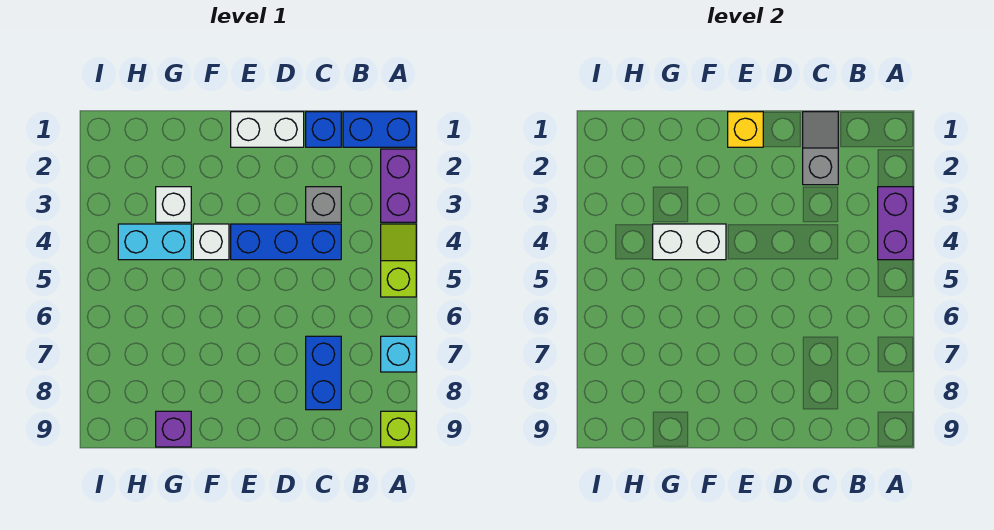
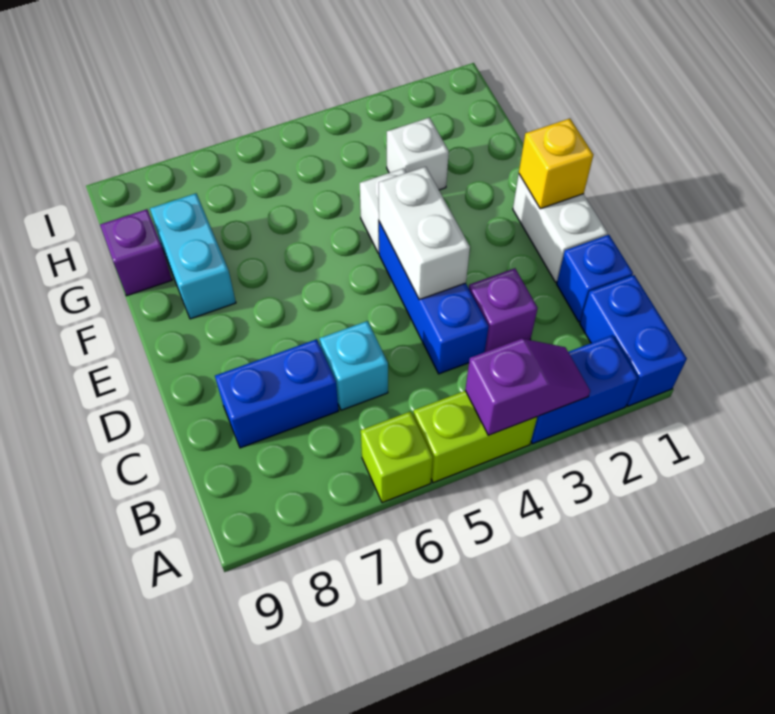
purple brick A2:A3 level 1 -> blue brick A2:A3 level 1
purple brick A3:A4 level 2 -> purple slope A3:A4 level 2 top 4
lime slope A4:A5 level 1 top 5 -> lime brick A4:A5 level 1
cyan brick A7 level 1 -> cyan brick C6 level 1
lime brick A9 level 1 -> lime brick A6 level 1
grey slope C1:C2 level 2 top 2 -> none
grey brick C3 level 1 -> purple brick C3 level 1
white brick F4:G4 level 2 -> white brick D4:E4 level 2
cyan brick G4:H4 level 1 -> cyan brick F8:G8 level 1

